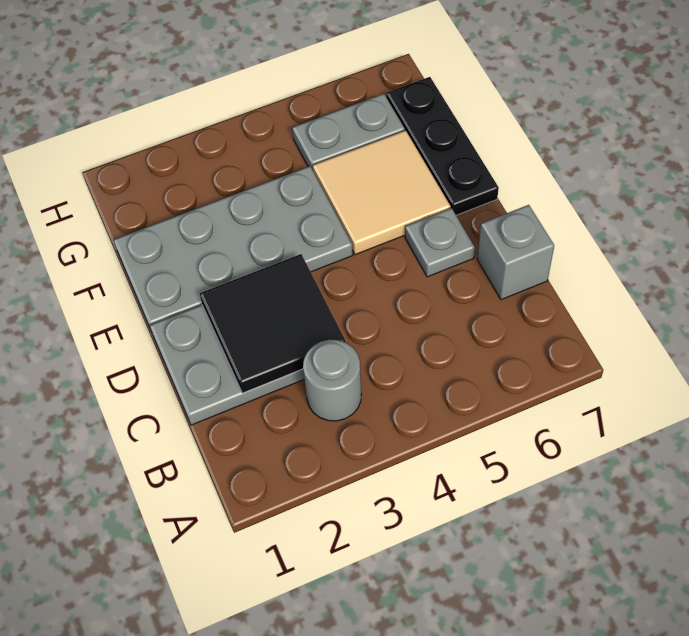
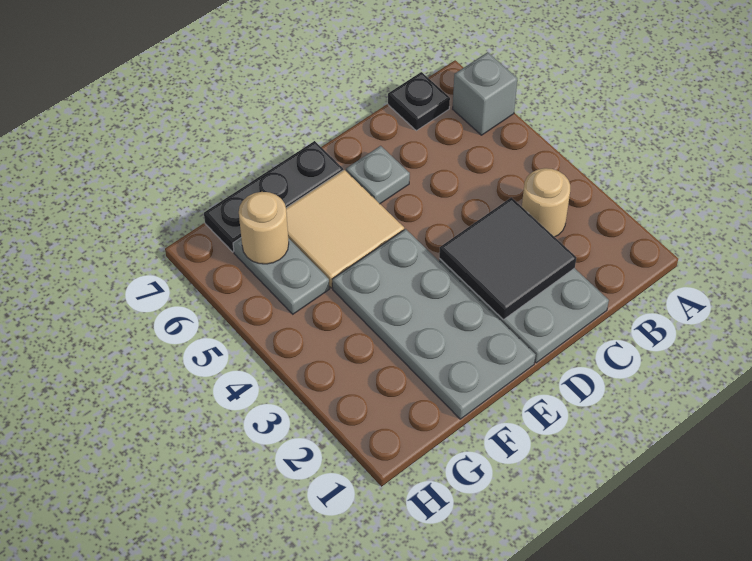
grey round brick B3 level 1 -> tan round brick B3 level 1
none -> black plate B7 level 1
grey brick C7 level 1 -> grey brick A6 level 1
none -> tan round brick G6 level 2

